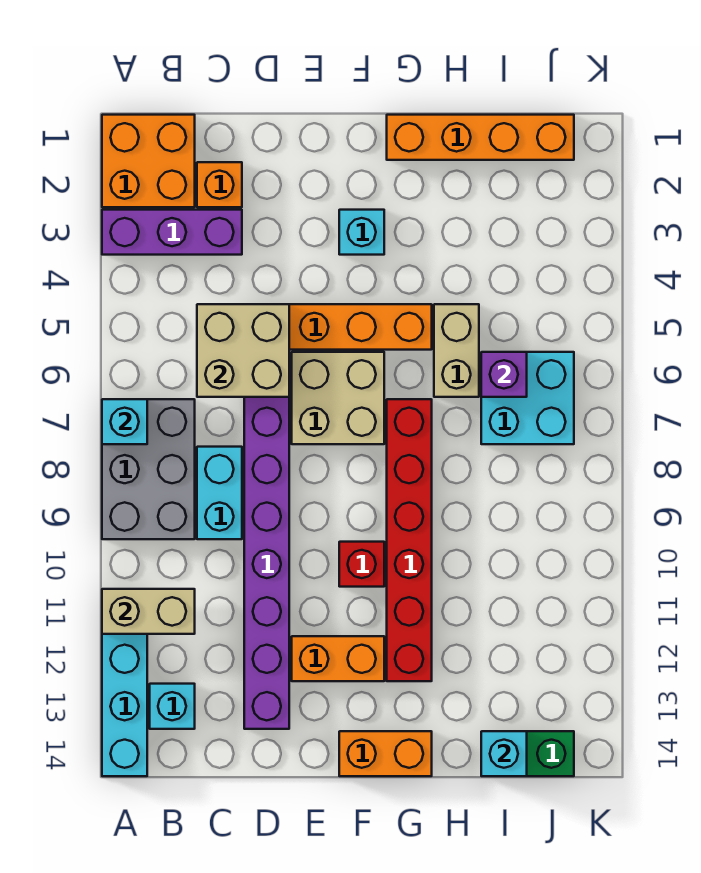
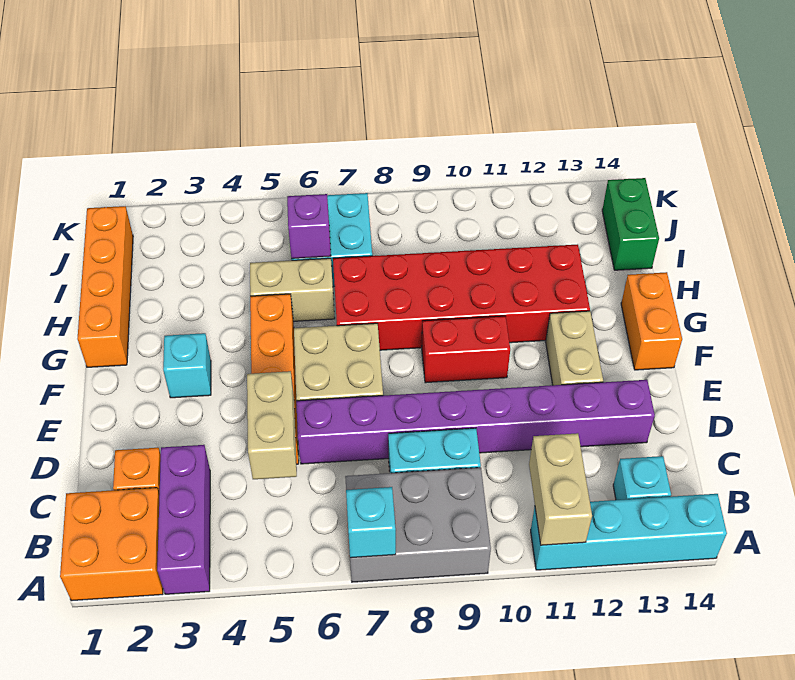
tan brick C5:D6 level 2 -> tan brick C5:D5 level 2
orange brick E12:F12 level 1 -> tan brick E12:F12 level 1
red brick F10 level 1 -> red brick F9:F10 level 1
red brick G7:G12 level 1 -> red brick G7:H12 level 1
cyan brick I14 level 2 -> none

